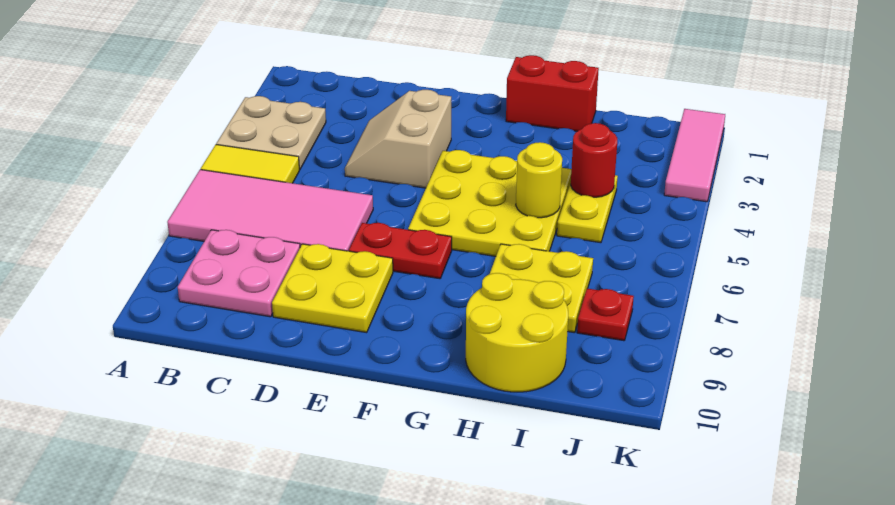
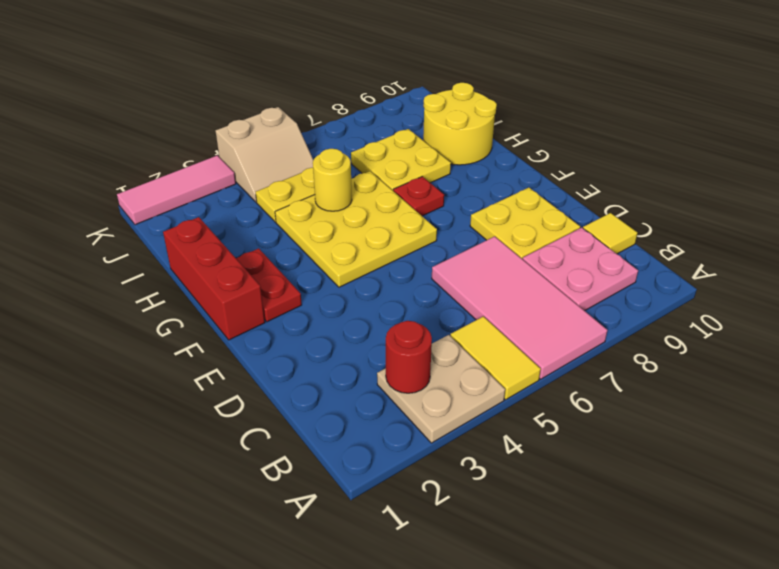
none -> yellow tile C10 level 1
tan slope D3:E4 level 1 top E -> tan slope J4:K5 level 1 top K
red plate E7:F7 level 1 -> red plate F2:G2 level 1
red brick G1:H1 level 1 -> red brick F1:H1 level 1
red round brick I4 level 2 -> red round brick B3 level 2
red plate J8 level 1 -> red plate G7 level 1

